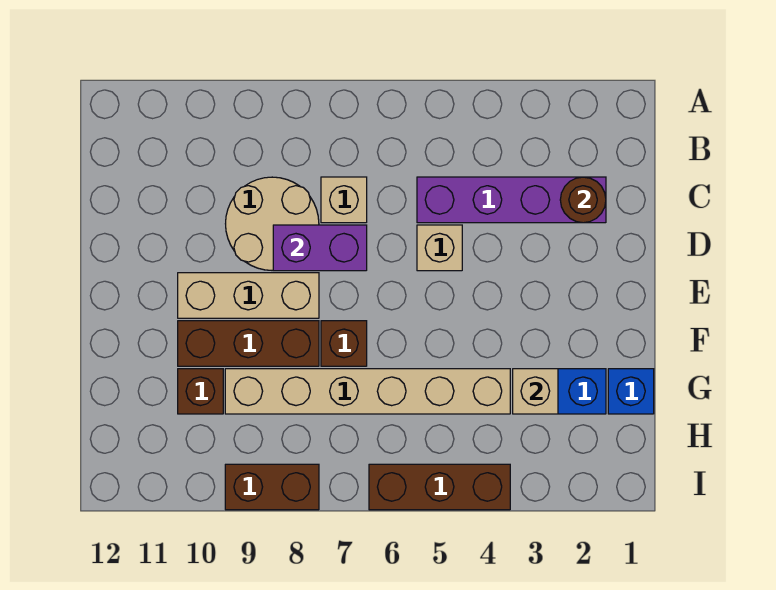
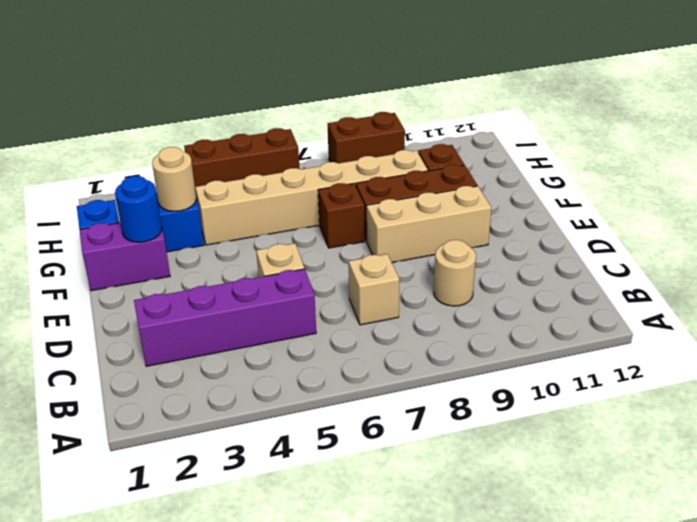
brown round brick C2 level 2 -> none
tan round brick C8:D9 level 1 -> tan round brick C9 level 1
purple brick D7:D8 level 2 -> purple brick F1:F2 level 1
none -> blue round brick F2 level 2
tan brick G3 level 2 -> tan round brick G3 level 2

